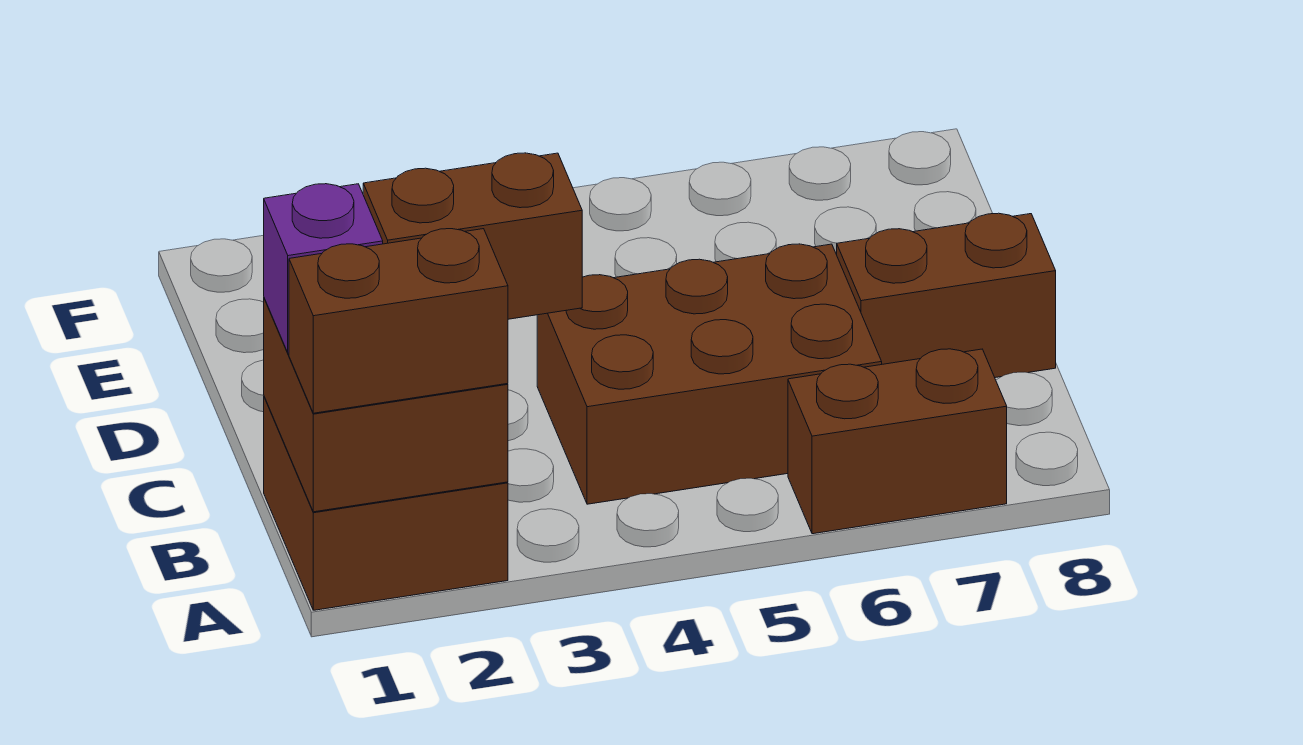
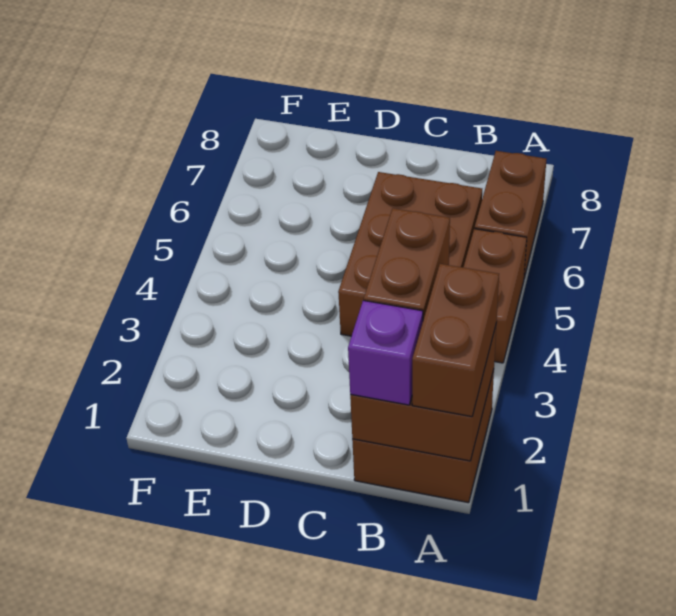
brown brick C7:C8 level 1 -> brown brick A4:A5 level 1

